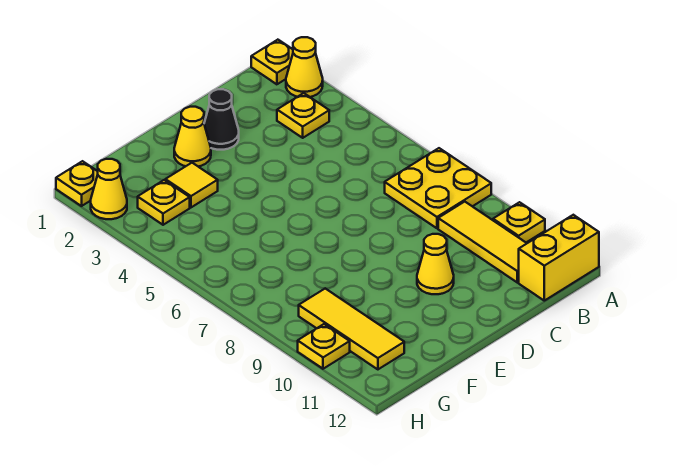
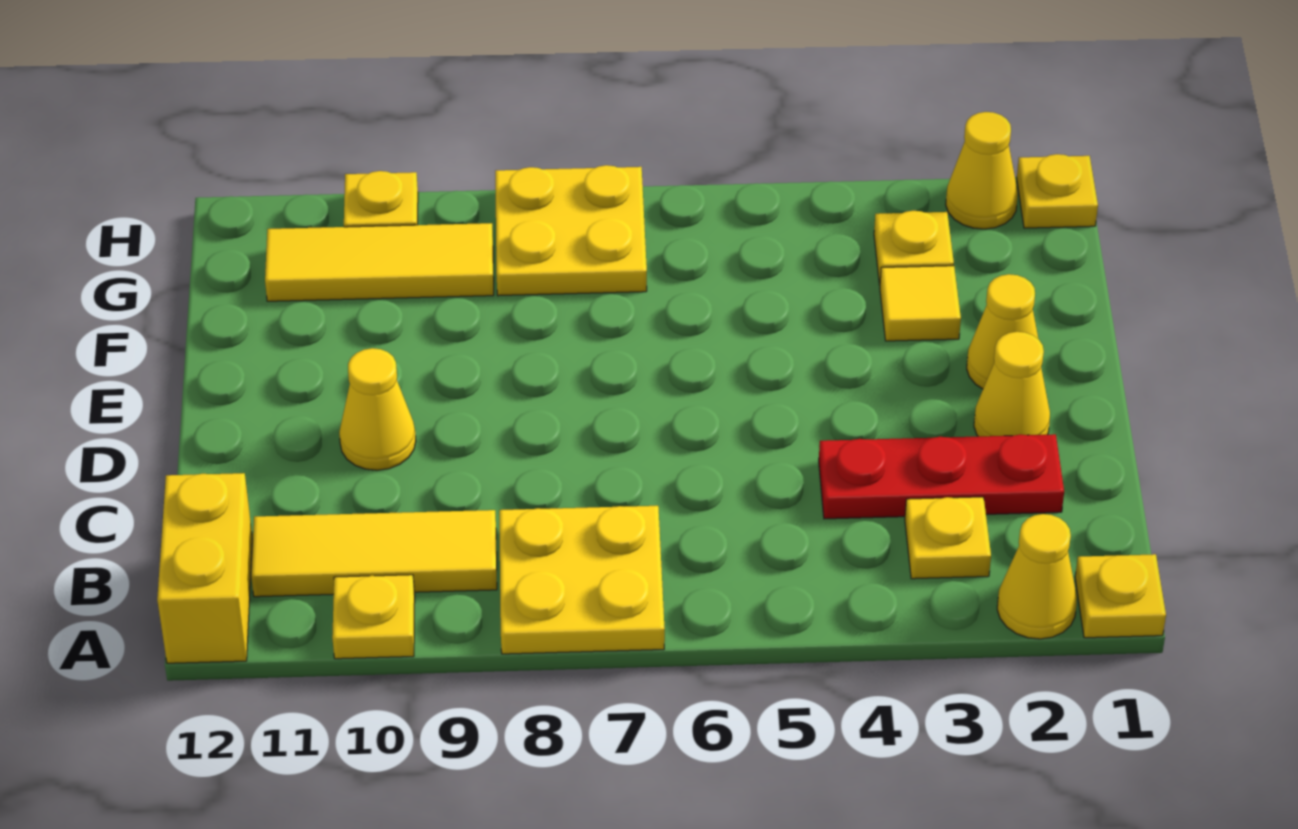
none -> red plate C2:C4 level 1
black cone D2 level 1 -> yellow cone D2 level 1
none -> yellow plate G7:H8 level 1

